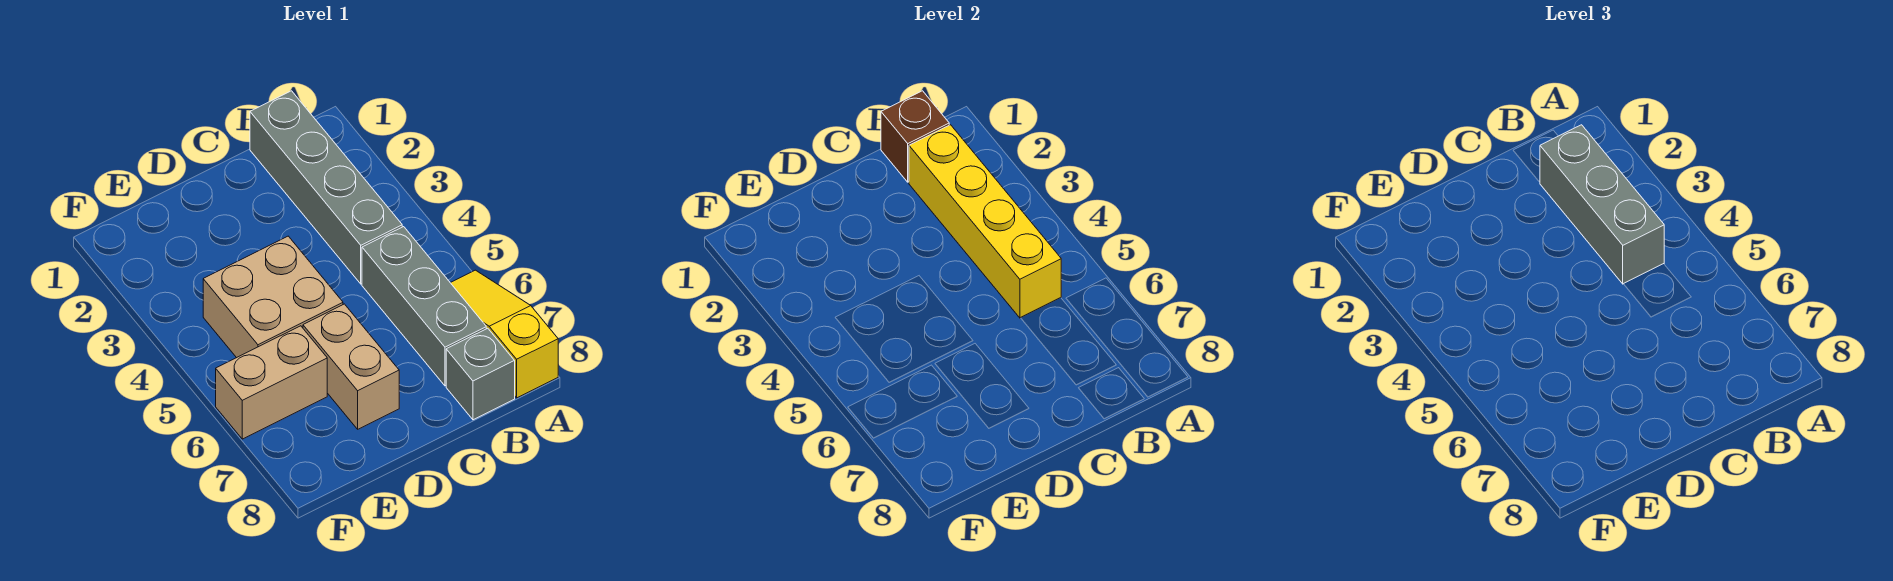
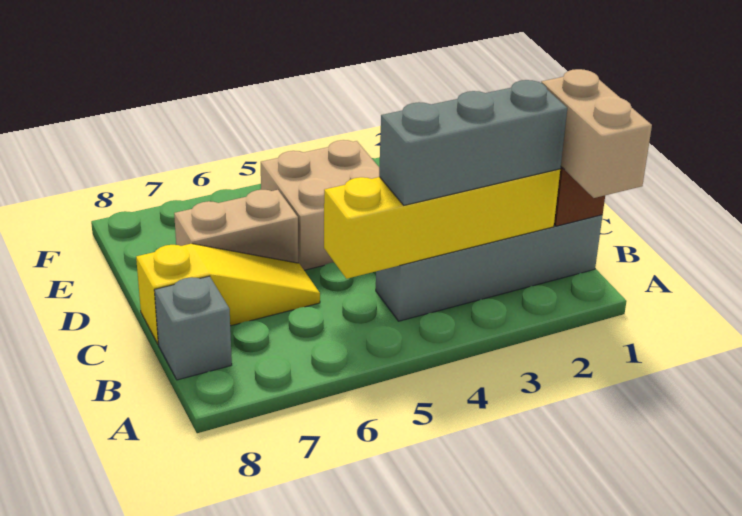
yellow slope A6:A8 level 1 top 8 -> yellow slope C6:C8 level 1 top 8
grey brick B5:B7 level 1 -> none
tan brick E6:F6 level 1 -> tan brick A1:B1 level 3

